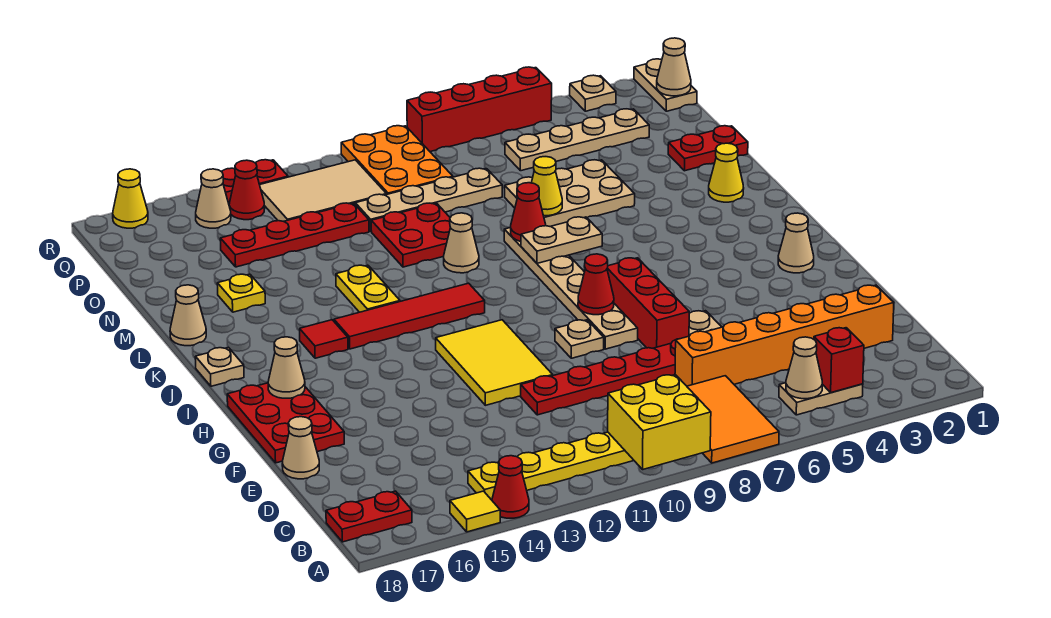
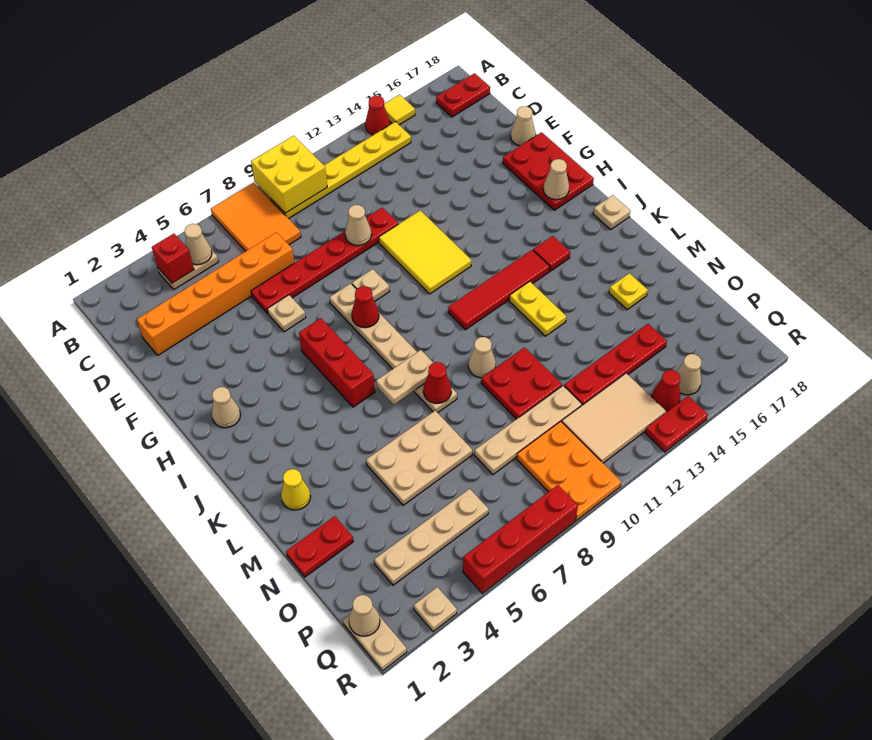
red brick F7:H7 level 1 -> red brick H6:J6 level 1
tan cone L18 level 1 -> tan cone E10 level 2
yellow cone M7 level 2 -> none
yellow cone R17 level 1 -> none

